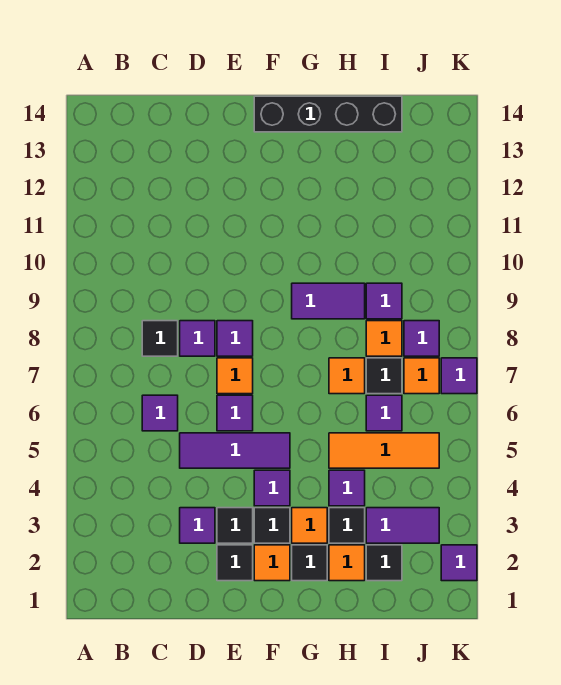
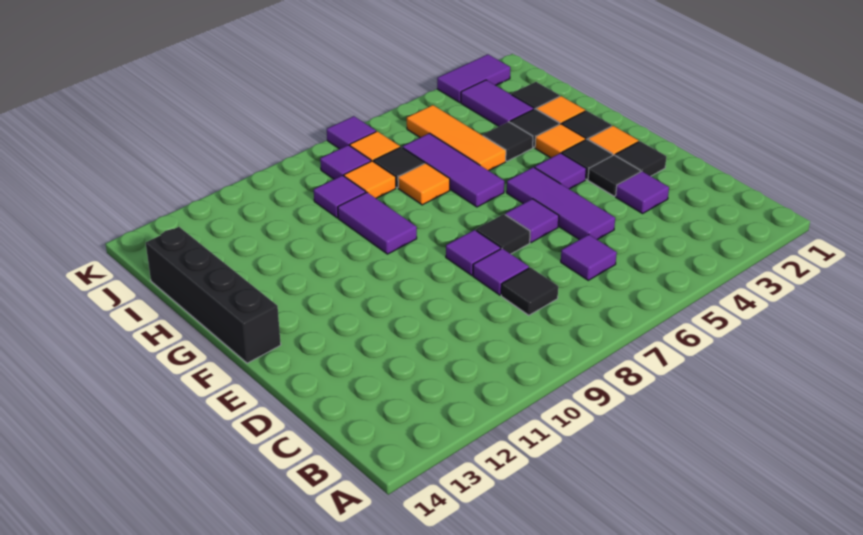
orange tile E7 level 1 -> black tile E7 level 1
purple tile H4 level 1 -> black tile H4 level 1
purple tile I6 level 1 -> purple tile G6:I6 level 1
purple tile K2 level 1 -> purple tile K2:K3 level 1

